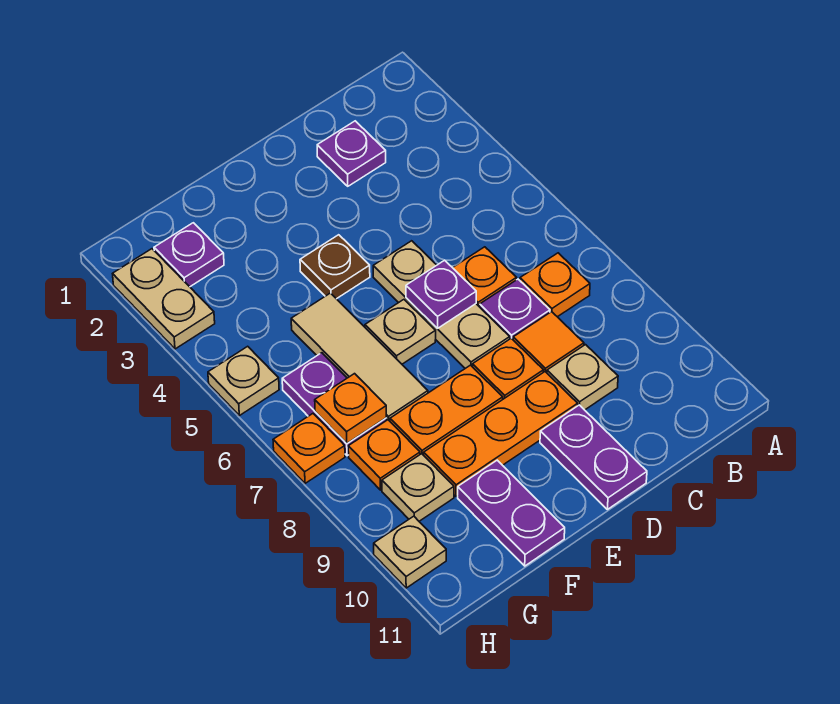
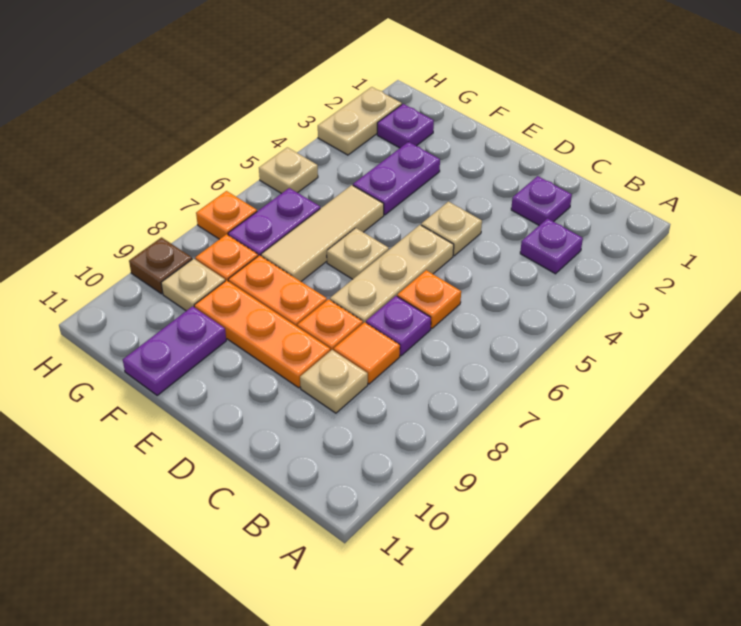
orange plate B7 level 1 -> none
purple plate D6 level 2 -> purple plate B3 level 1
purple plate D10:D11 level 1 -> purple plate F3:F4 level 1
brown plate E4 level 1 -> brown plate H9 level 1
orange plate G7 level 2 -> none
tan plate H10 level 1 -> tan plate D4 level 1

